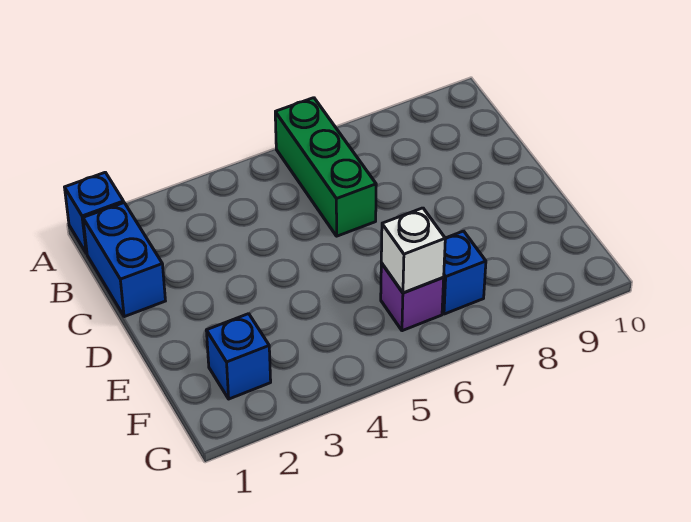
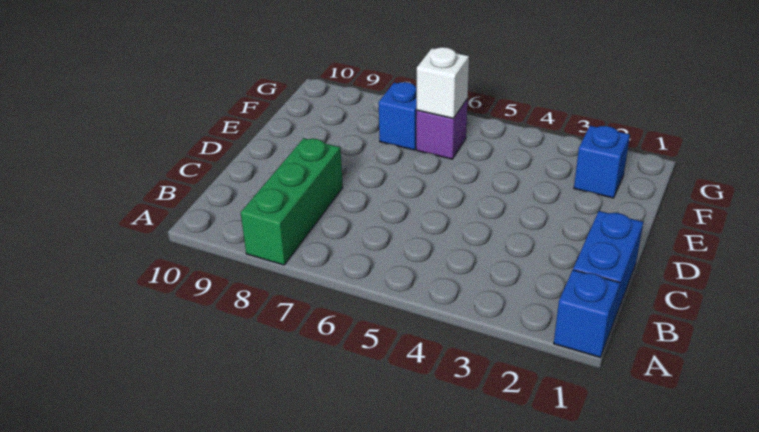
green brick A6:C6 level 1 -> green brick A8:C8 level 1

